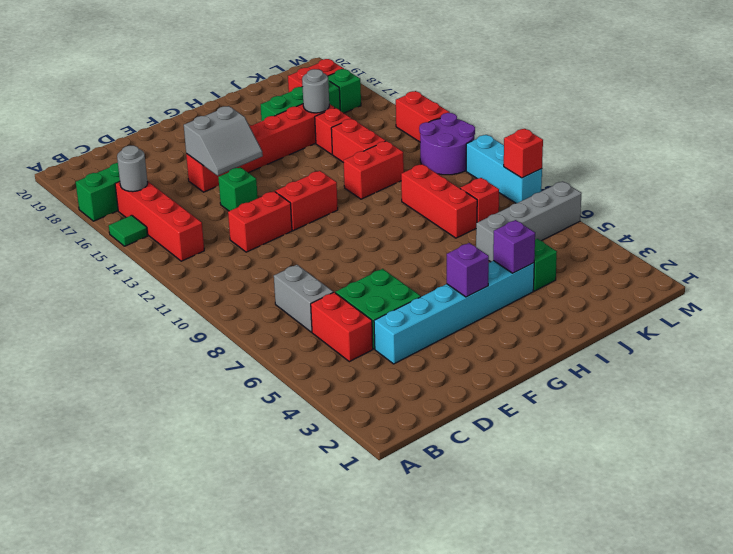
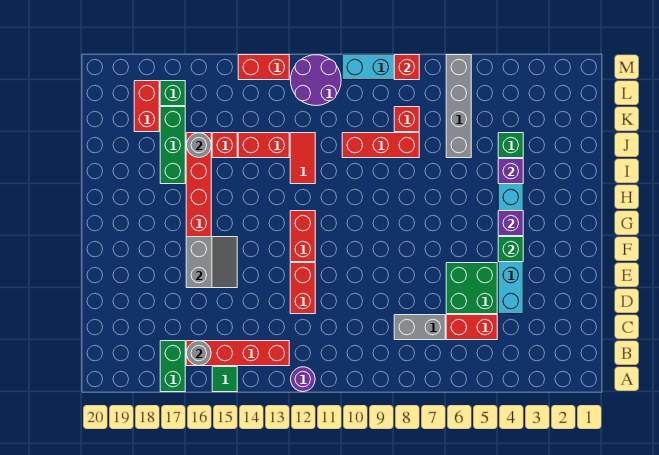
none -> purple round brick A12 level 1
green brick E14 level 1 -> green brick F4 level 2
red brick I12:J12 level 1 -> red tile I12:J12 level 1

